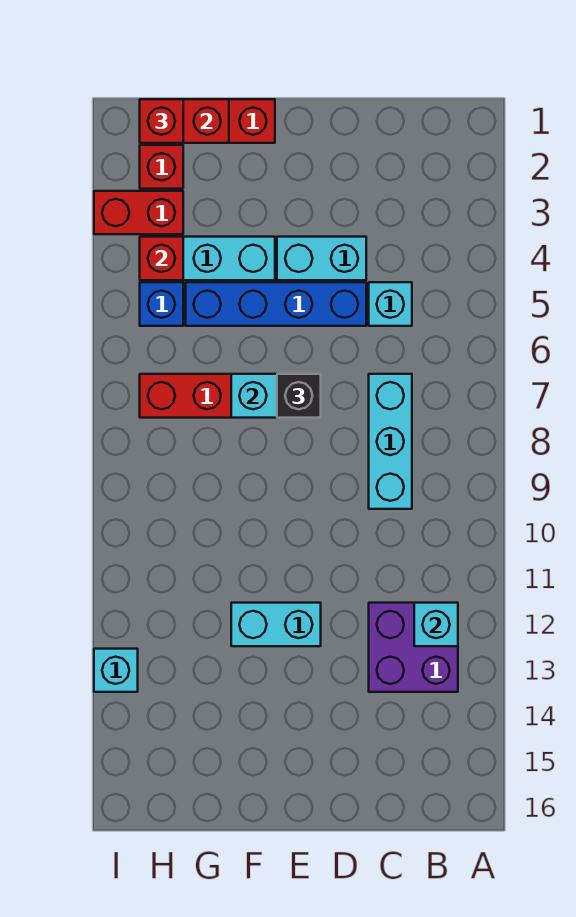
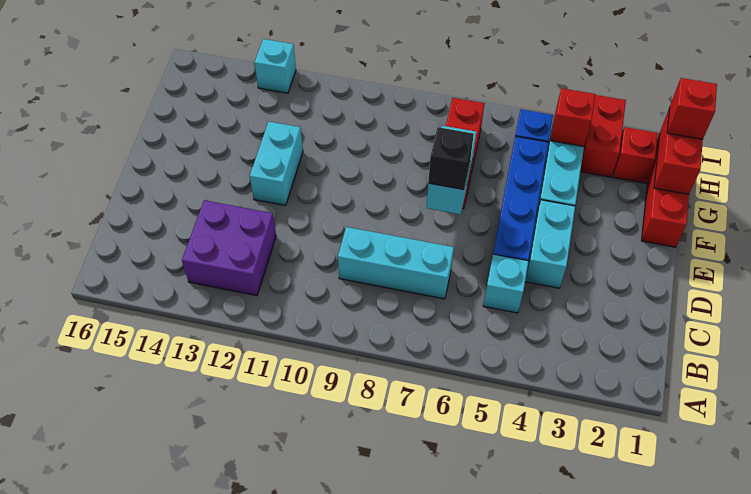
cyan brick B12 level 2 -> none

